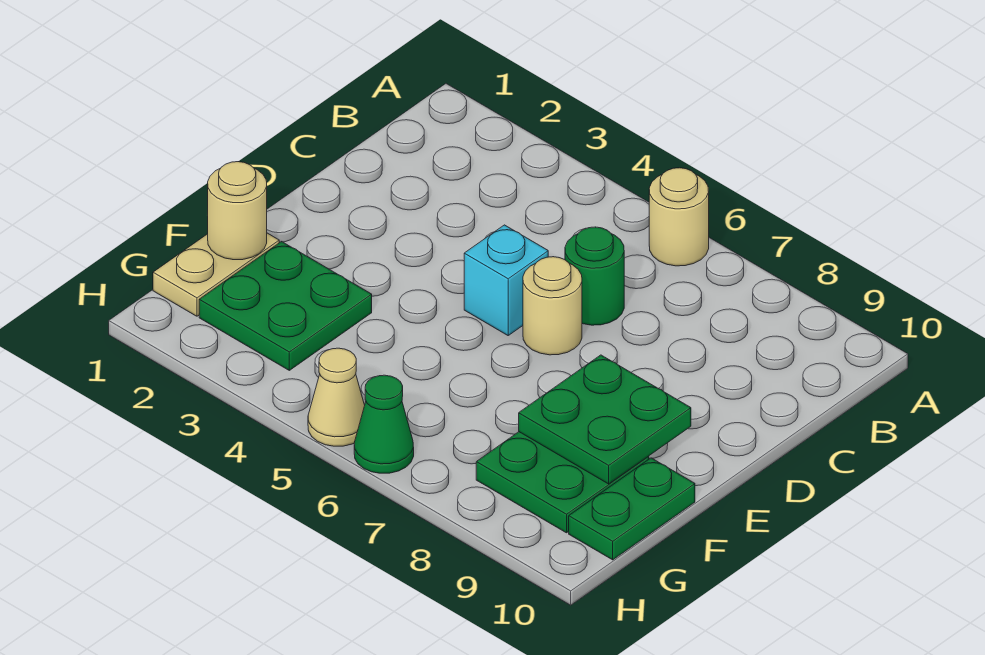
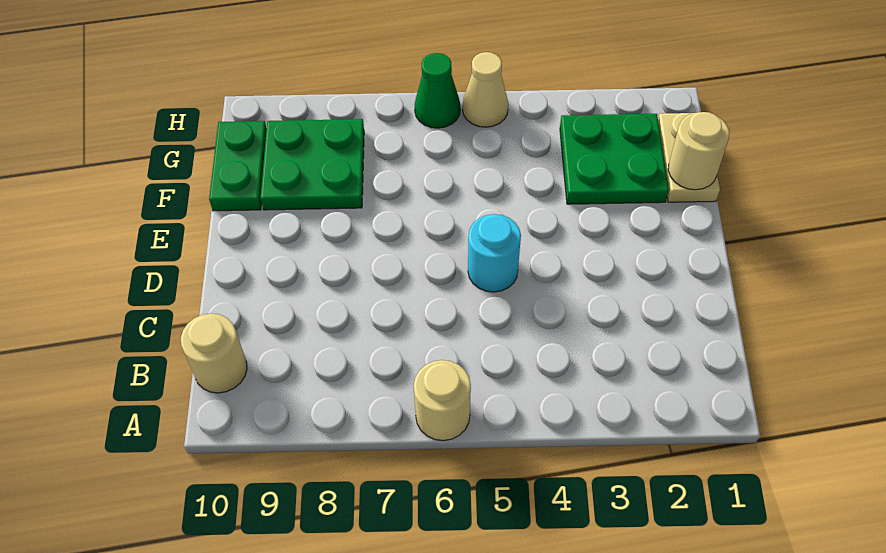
green round brick C6 level 1 -> none
cyan brick D5 level 1 -> cyan round brick D5 level 1
tan round brick D6 level 1 -> tan round brick B10 level 1
green plate E8:F9 level 2 -> none

